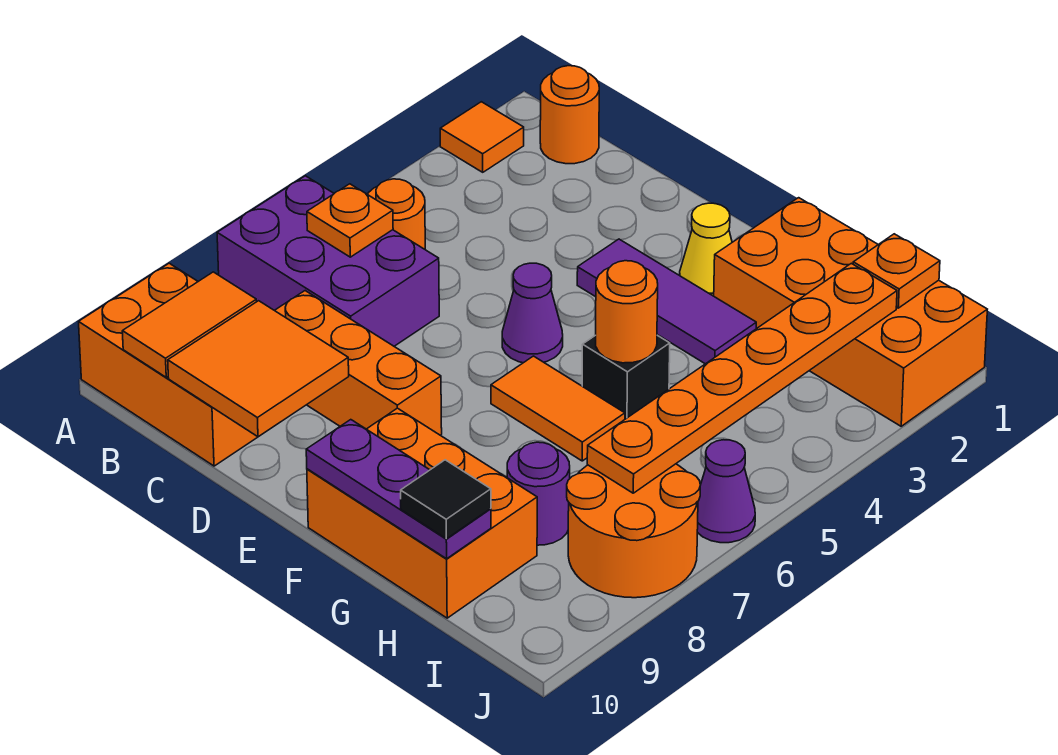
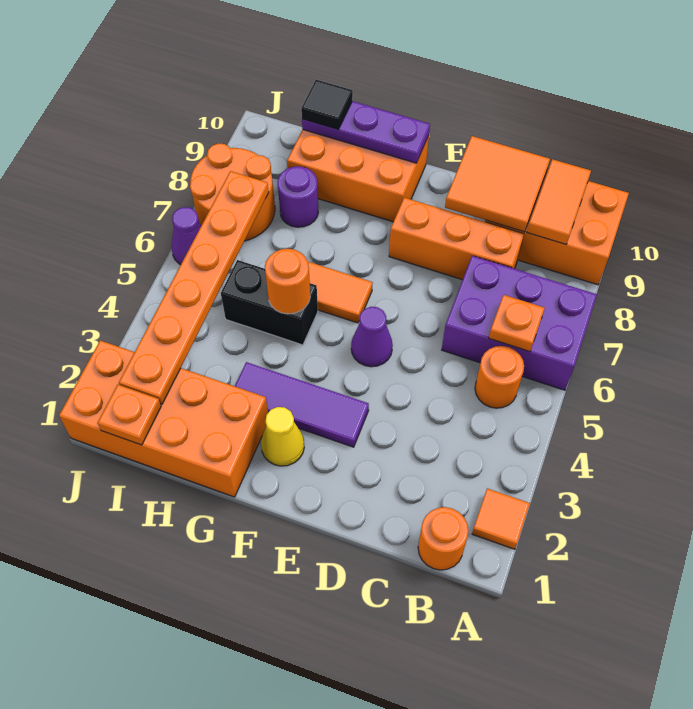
black brick G5 level 1 -> black brick G5:H5 level 1

